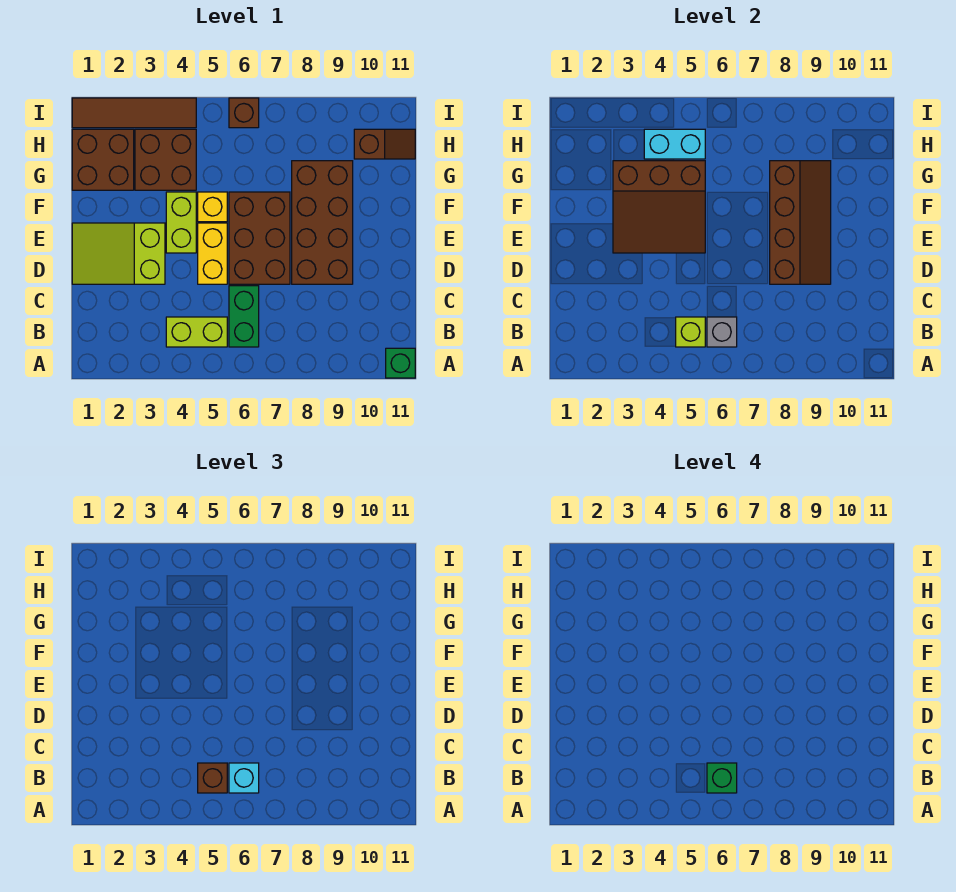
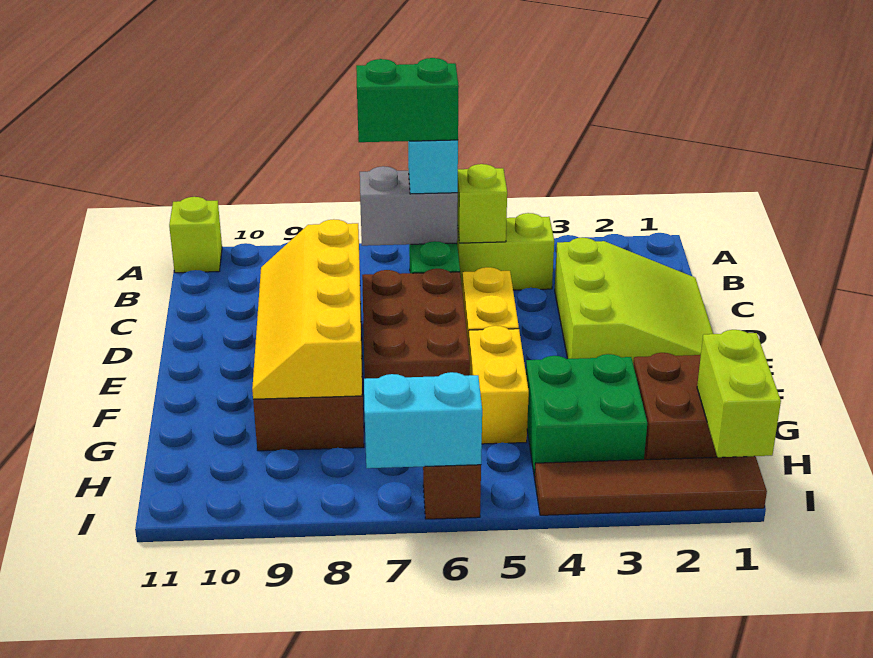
green brick A11 level 1 -> lime brick A11 level 1
brown brick B5 level 3 -> none
grey brick B6 level 2 -> grey brick B6:B7 level 2
green brick B6 level 4 -> green brick B6:B7 level 4
lime slope D1:E3 level 1 top 3 -> lime slope C1:E3 level 1 top 3
brown slope D8:G9 level 2 top 8 -> yellow slope D8:G9 level 2 top 8
brown slope E3:G5 level 2 top G -> none
lime brick E4:F4 level 1 -> lime brick H1:I1 level 2
yellow brick F5 level 1 -> yellow brick F5:G5 level 1
brown brick G3:H4 level 1 -> green brick G3:H4 level 1
cyan brick H4:H5 level 2 -> cyan brick I6:I7 level 2
brown slope H10:H11 level 1 top 10 -> none

